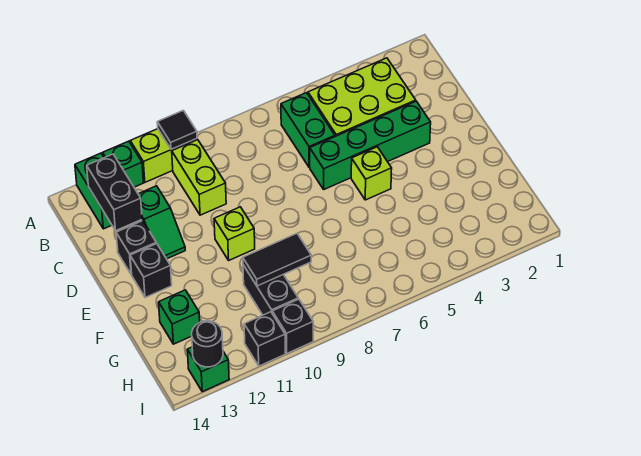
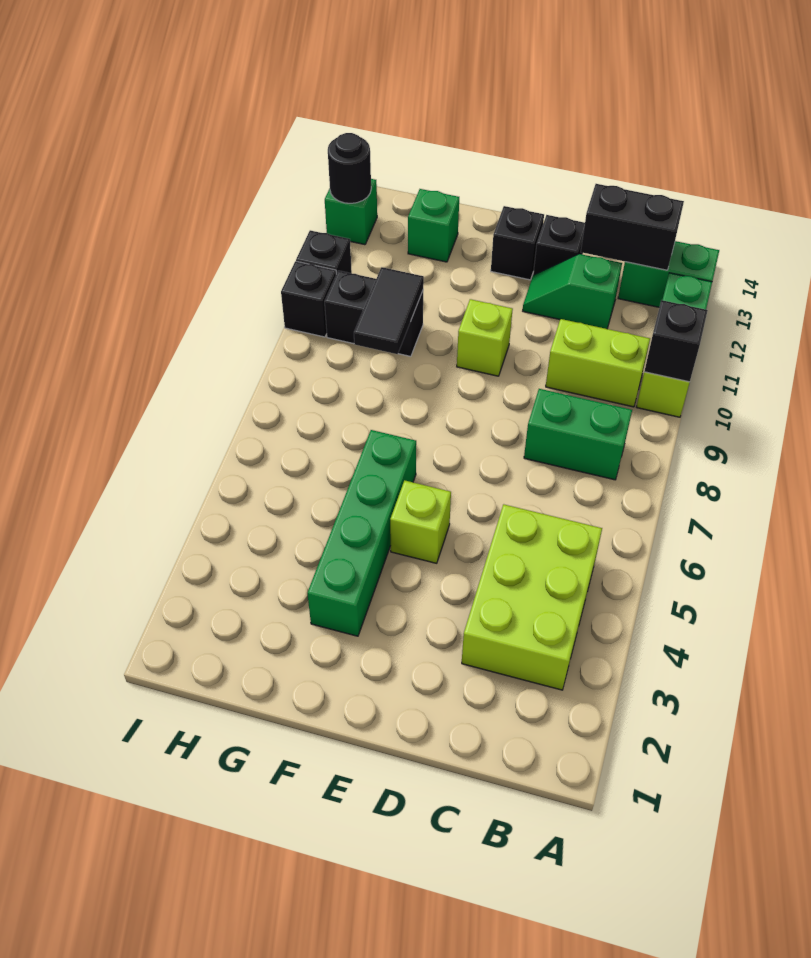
black tile A10 level 2 -> black brick A10 level 2
green brick B6:C6 level 1 -> green brick B8:C8 level 1
green brick D3:D6 level 1 -> green brick F3:F6 level 1

